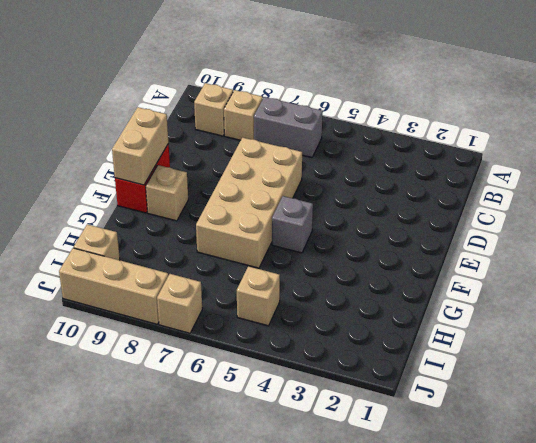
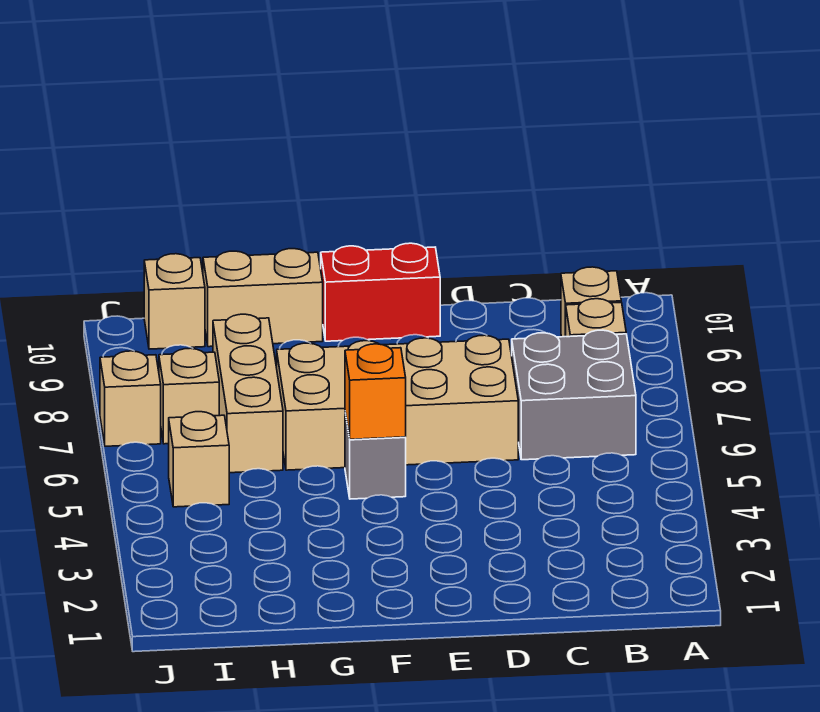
grey brick B6:B7 level 1 -> grey brick B6:C7 level 1
tan brick E10:F10 level 2 -> tan brick G10:H10 level 1
none -> orange brick F5 level 2
tan brick F9 level 1 -> tan brick I7 level 1
tan brick J8:J10 level 1 -> tan brick H6:H8 level 1

